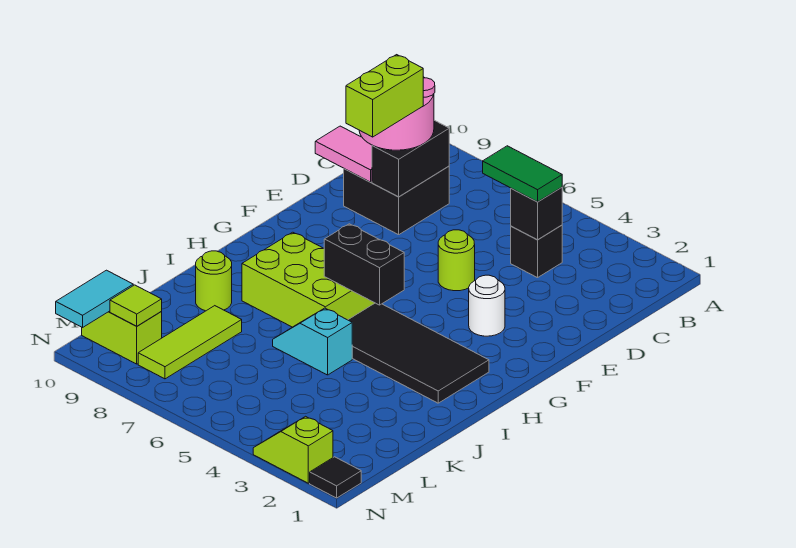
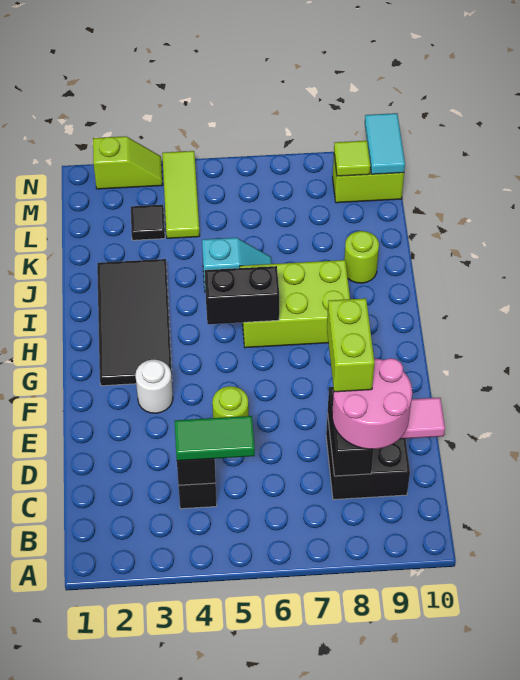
black tile H2:I5 level 1 -> black tile G2:J3 level 1
lime tile K8:M8 level 1 -> lime tile L4:N4 level 1
black tile N1 level 1 -> black tile L3 level 1

